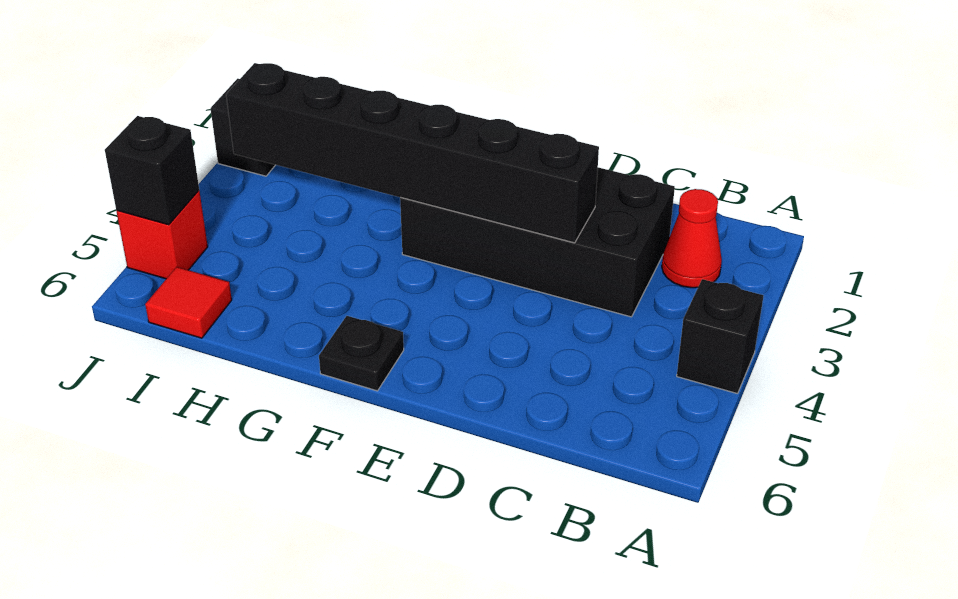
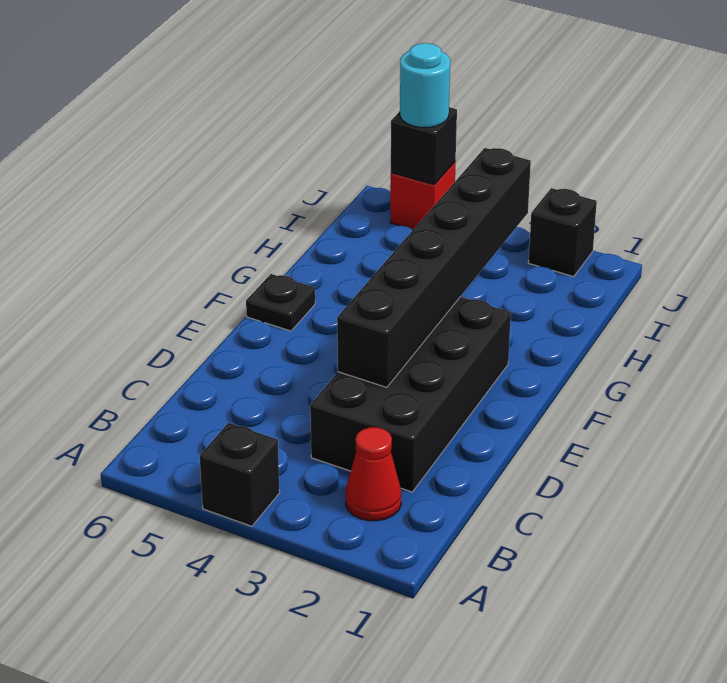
red tile I6 level 1 -> none
none -> cyan round brick J5 level 3

